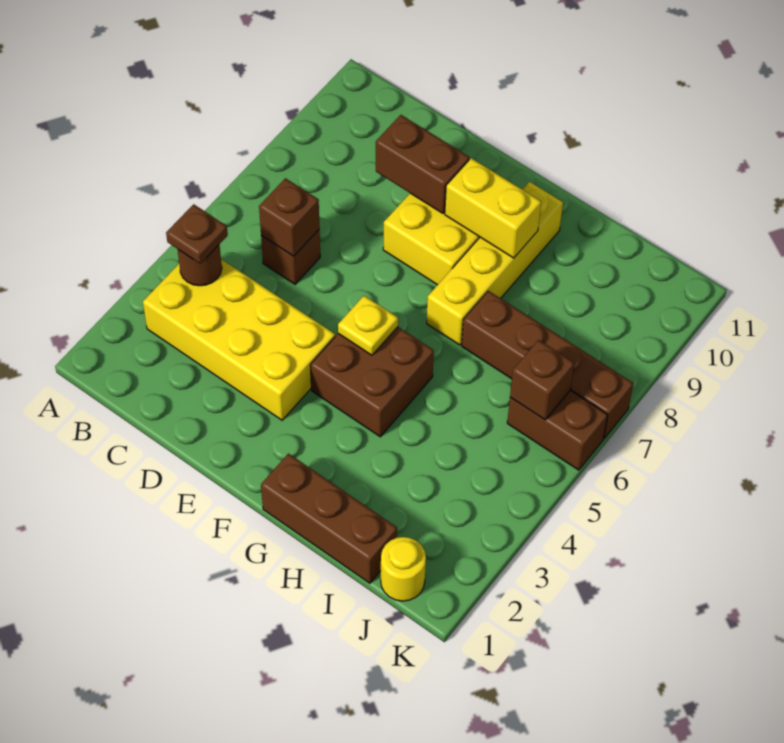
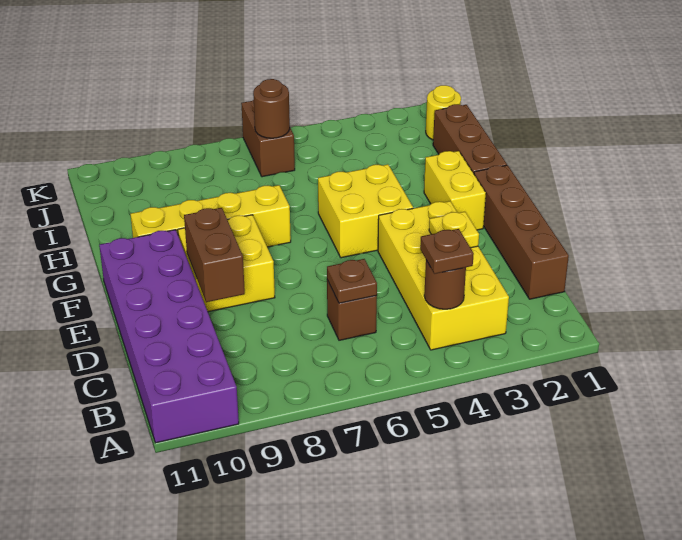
none -> purple brick A10:F11 level 1
brown brick C6 level 2 -> brown plate C6 level 2
brown brick F4:G5 level 1 -> yellow brick F4:G5 level 1
yellow plate F5 level 2 -> yellow plate D3 level 2
yellow brick F9:G9 level 2 -> yellow brick F2:G2 level 1
brown brick H7:K7 level 1 -> brown brick C1:F1 level 1
brown brick J6 level 2 -> brown round brick J6 level 2

